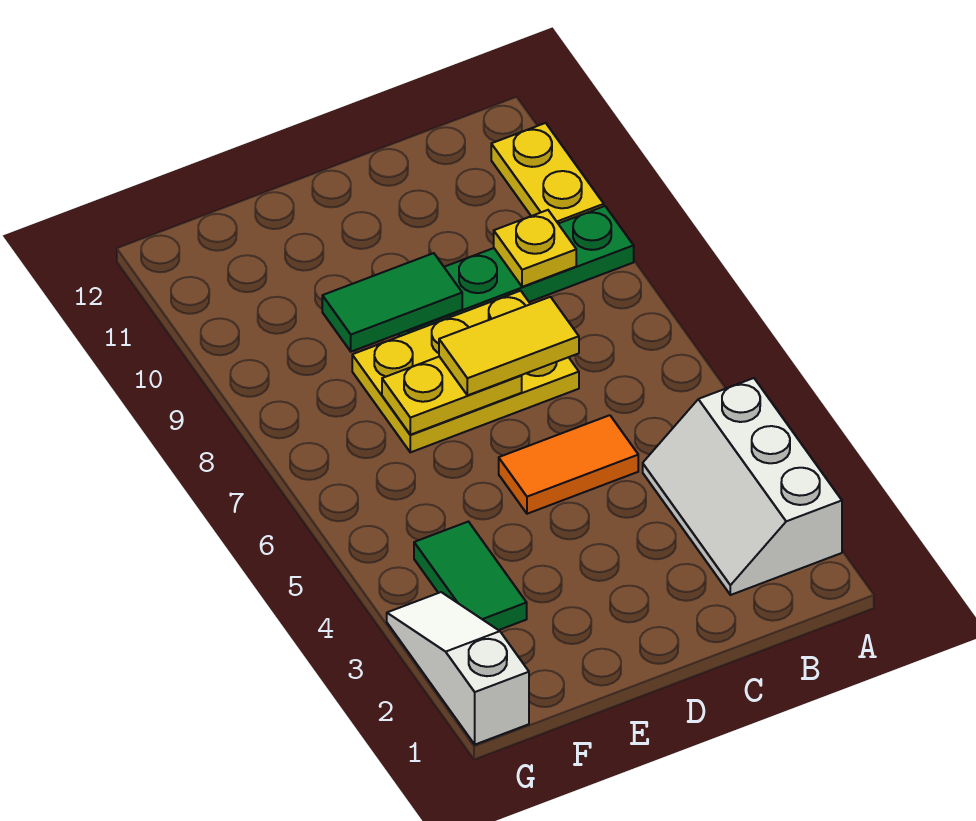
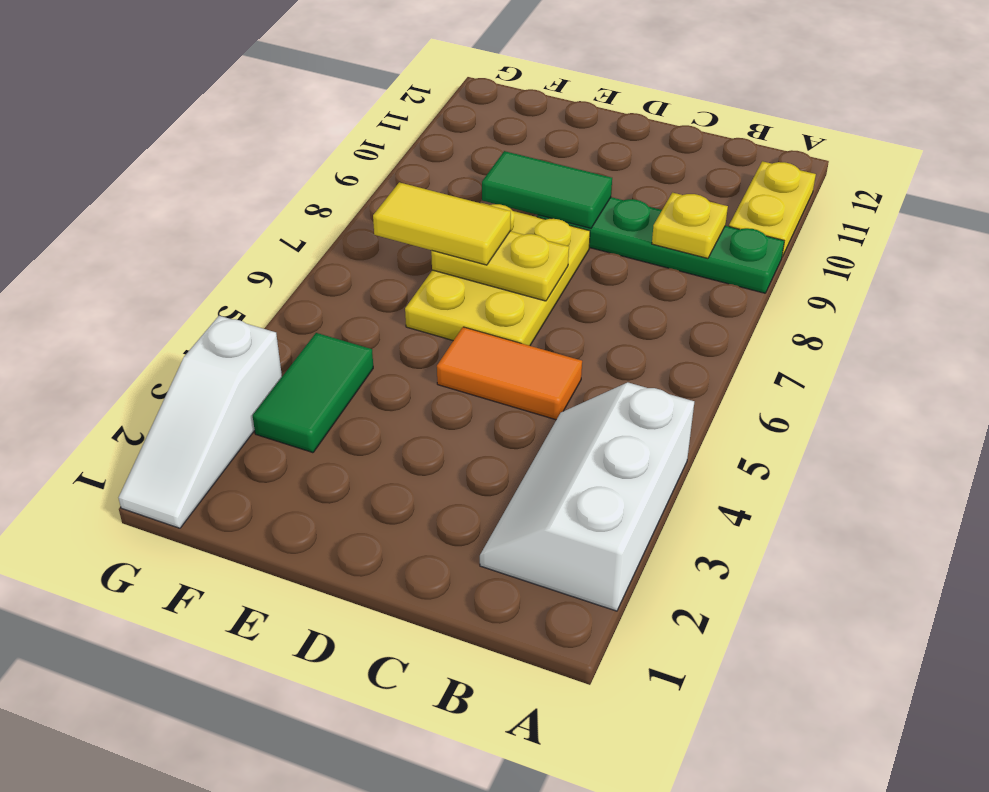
yellow plate C7:E8 level 1 -> yellow plate D6:E8 level 1
yellow tile C7:D7 level 3 -> yellow tile E7:F7 level 3
white slope G1:G3 level 1 top 1 -> white slope G1:G3 level 1 top 3

